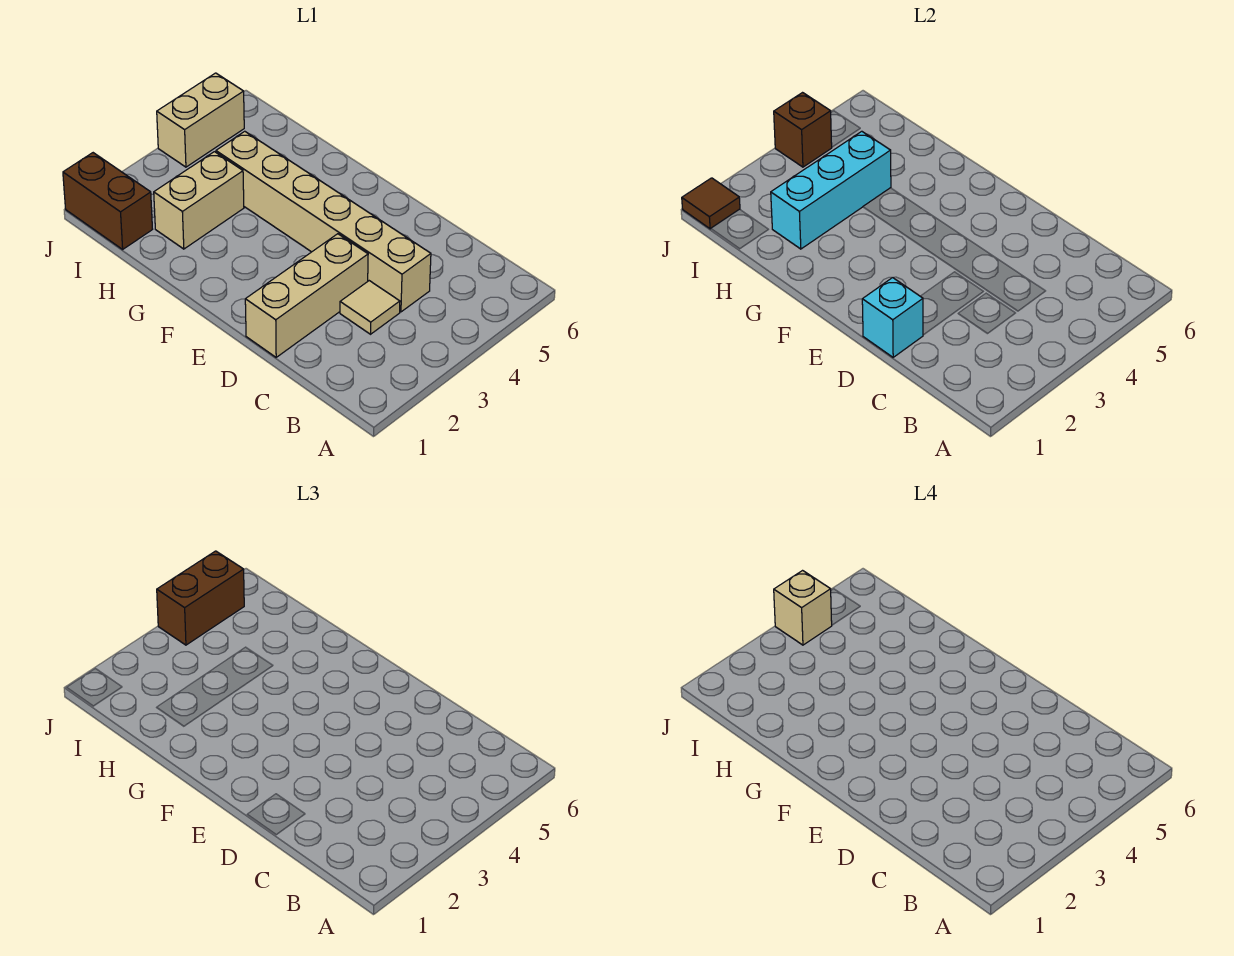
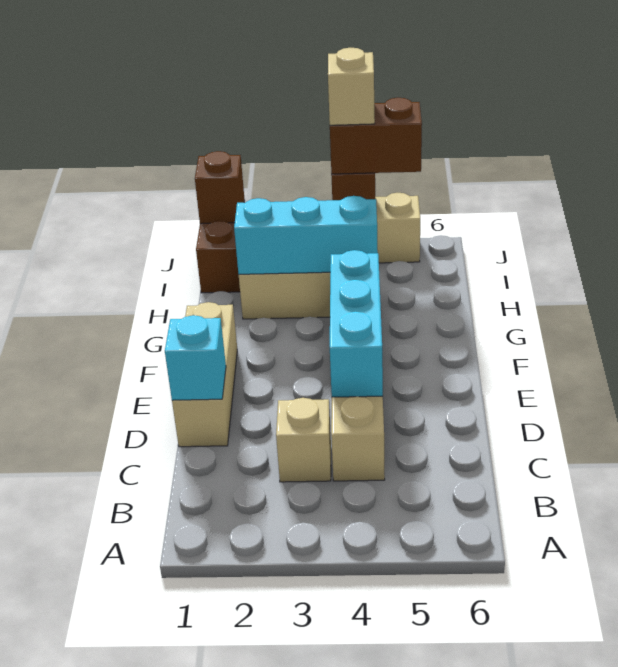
tan tile C3 level 1 -> tan brick C3 level 1
tan brick D1:D3 level 1 -> tan brick D1:F1 level 1
none -> cyan brick D4:F4 level 2
brown tile J1 level 2 -> brown brick J1 level 2

